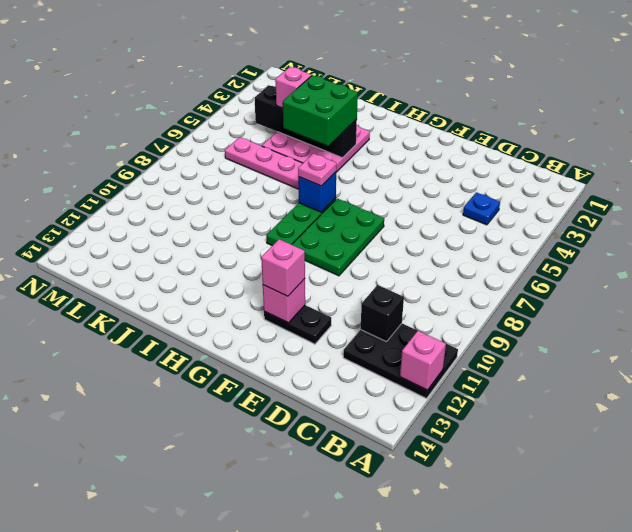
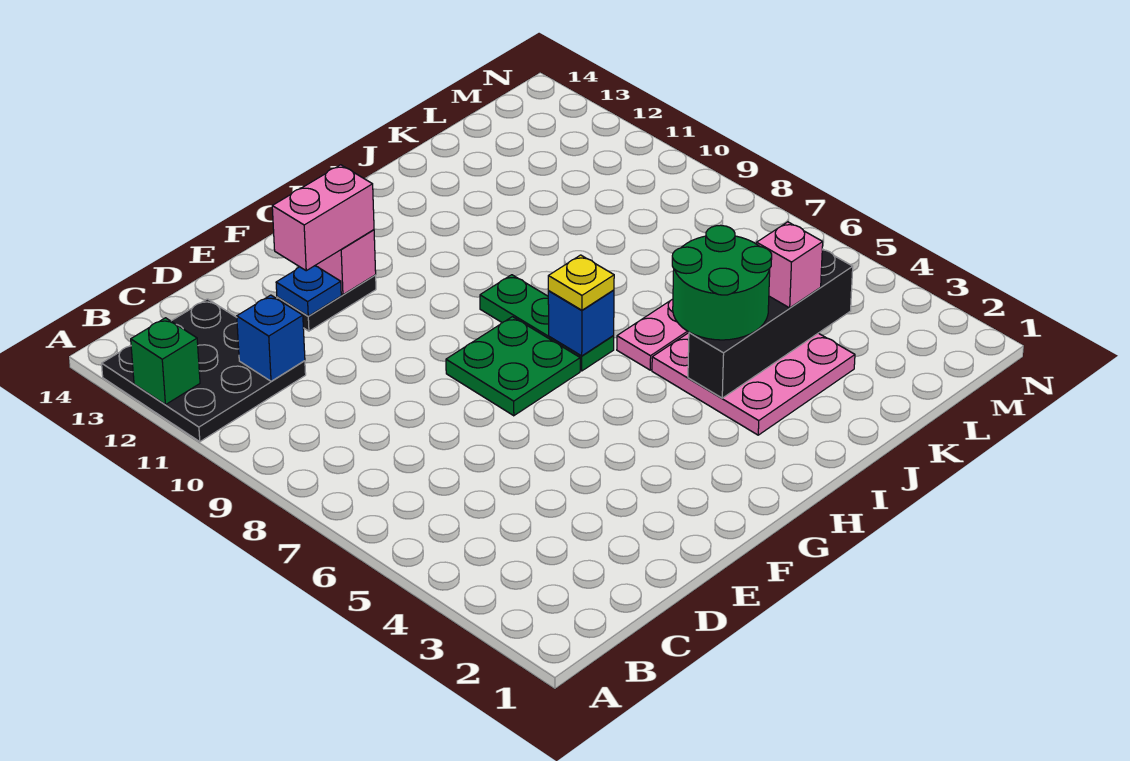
black plate A11:C12 level 1 -> black plate A11:C13 level 1
pink brick A12 level 2 -> green brick A12 level 2
blue plate C4 level 1 -> blue plate E12 level 2
black brick C11 level 2 -> blue brick C11 level 2
green plate F7:G9 level 1 -> green plate F7:G8 level 1
pink brick F12 level 3 -> pink brick E12:F12 level 3
pink plate H7 level 3 -> yellow plate H7 level 3
green brick I4:J5 level 3 -> green round brick I4:J5 level 3

